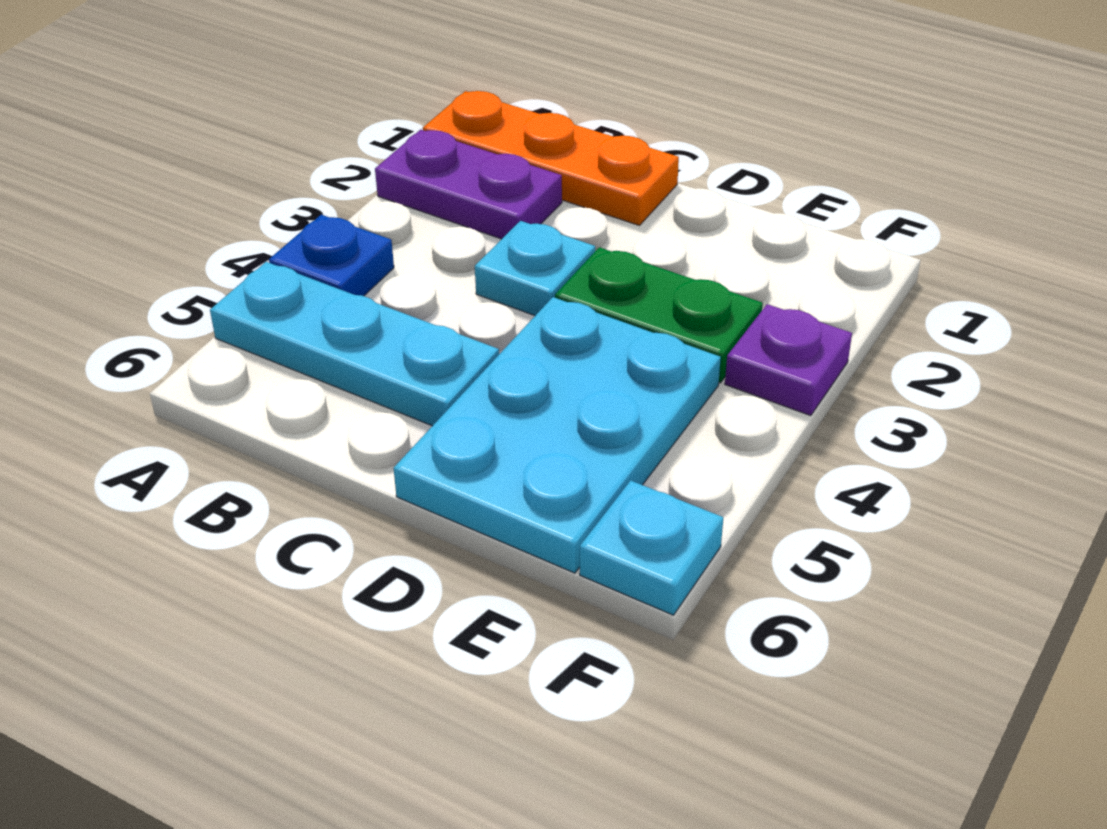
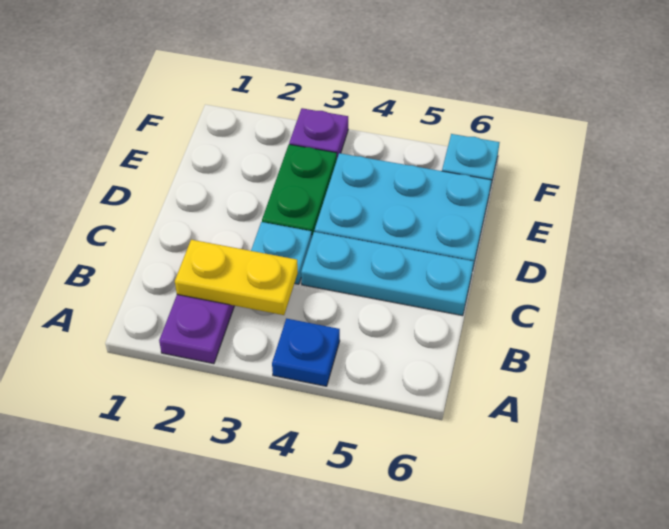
orange plate A1:C1 level 1 -> none
cyan plate A5:C5 level 1 -> cyan plate C4:C6 level 1
none -> yellow plate B2:B3 level 2

